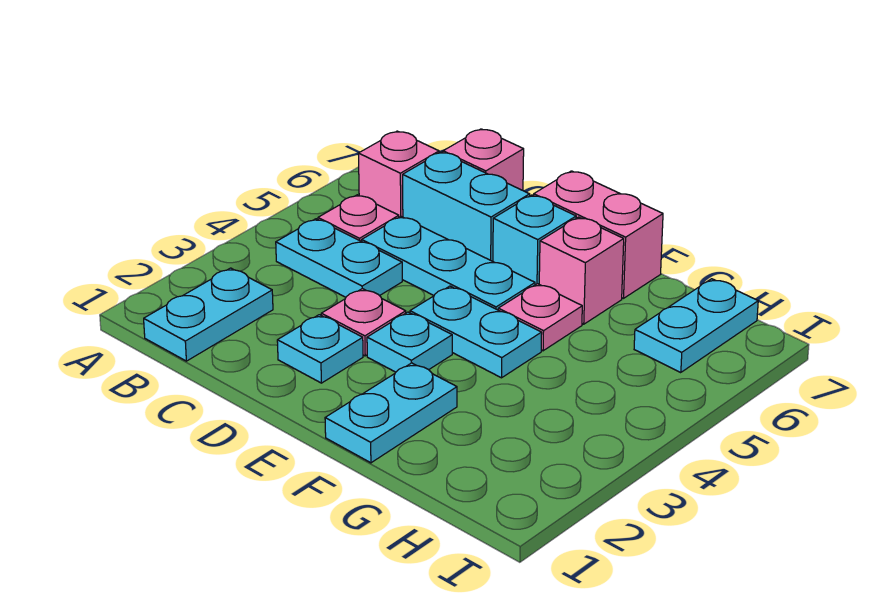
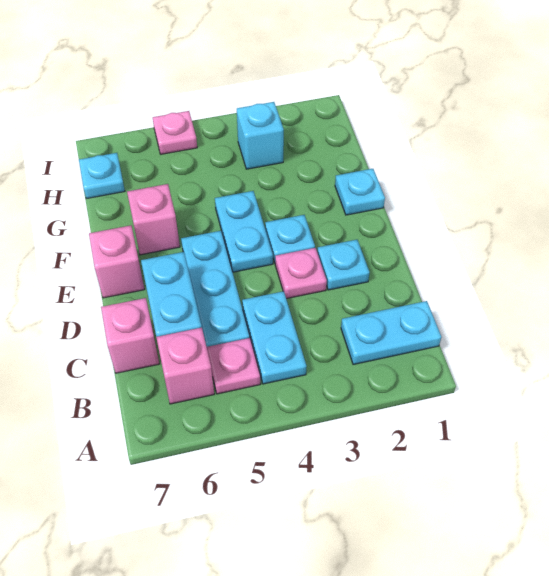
cyan brick E6 level 1 -> cyan brick H3 level 1
pink brick E7:F7 level 1 -> pink brick E7 level 1
cyan plate F1:F2 level 1 -> cyan plate F1 level 1
pink plate F5 level 1 -> pink plate I5 level 1
cyan plate H6:H7 level 1 -> cyan plate H7 level 1

